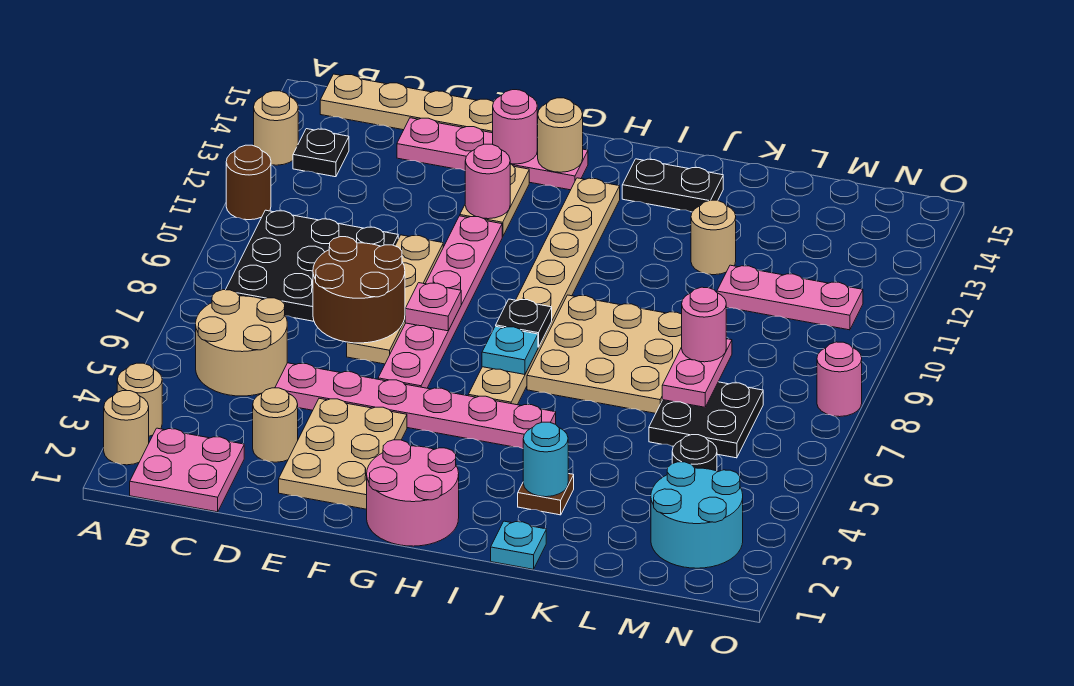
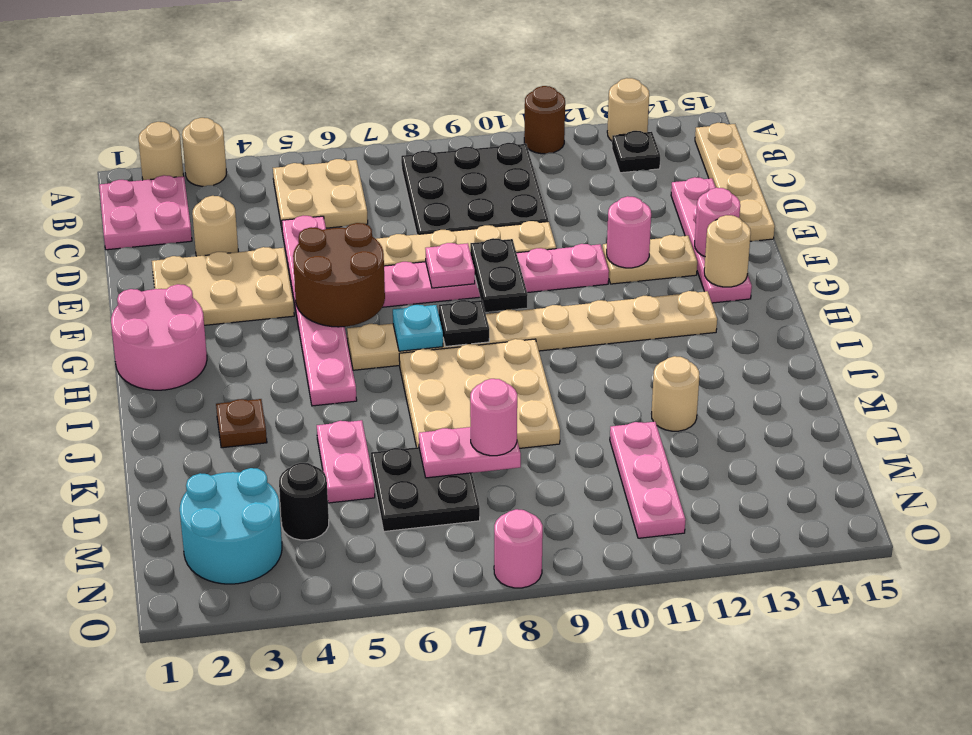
tan round brick B5:C6 level 1 -> tan plate B5:C6 level 1
brown round brick D7:E8 level 2 -> brown round brick F5:G6 level 2
black plate I14:J14 level 1 -> black plate F9:G9 level 2
cyan plate J1 level 1 -> none
cyan round brick J3 level 2 -> none
none -> pink plate K5:L5 level 1

